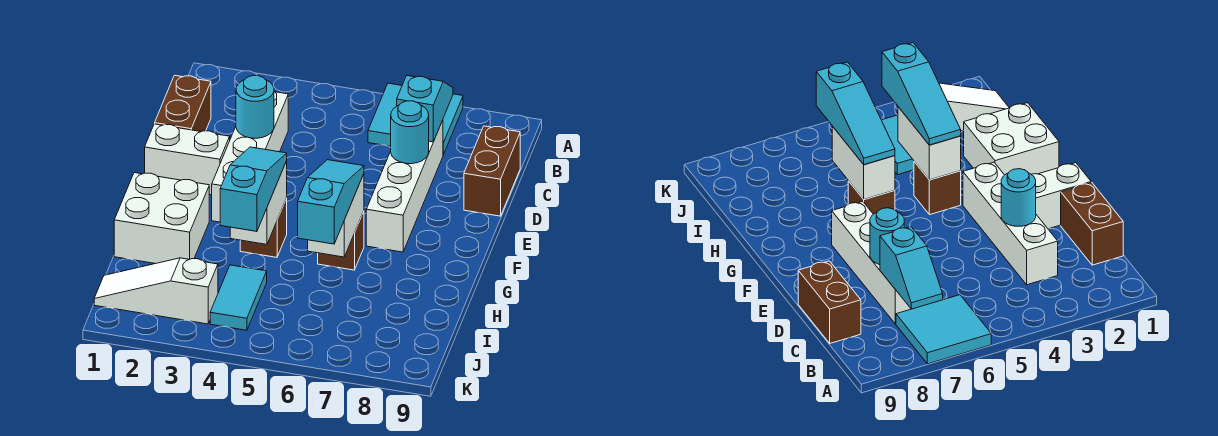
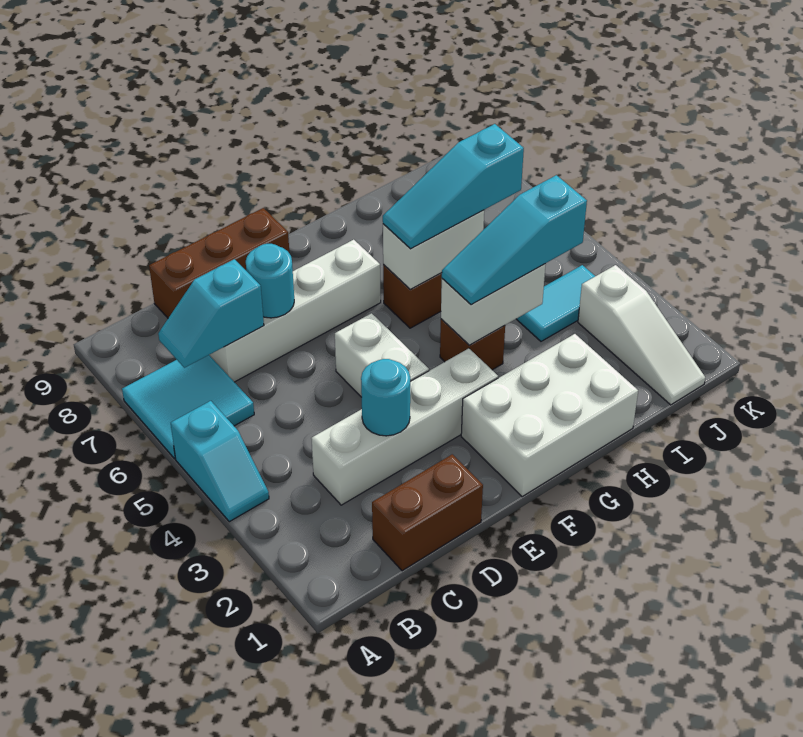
none -> cyan slope A4:A5 level 1 top 5
brown brick C9:D9 level 1 -> brown brick C9:E9 level 1
white brick E1:E2 level 1 -> white brick E4:E5 level 1
white brick G1:H2 level 1 -> white brick F1:H2 level 1

